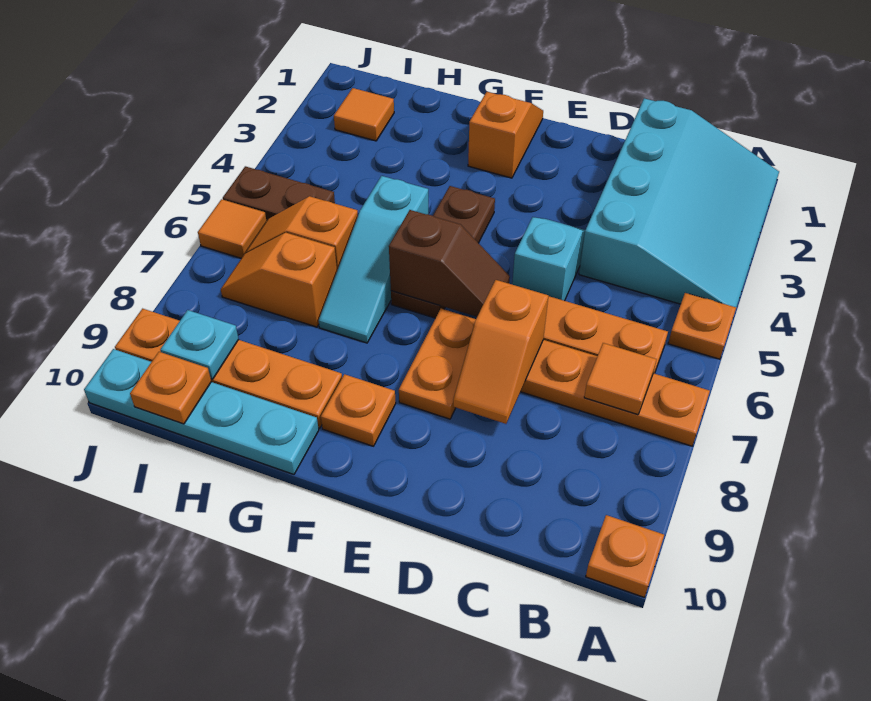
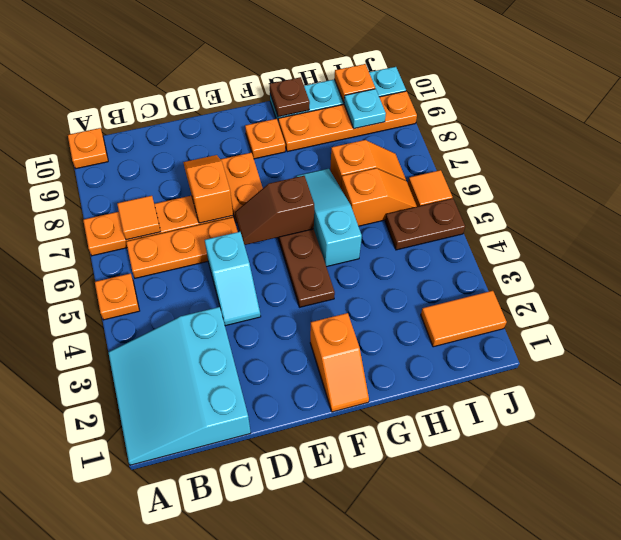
cyan slope A1:C4 level 1 top C -> cyan slope A1:C3 level 1 top C
none -> brown plate G10 level 2
orange tile I2 level 1 -> orange tile I2:J2 level 1

